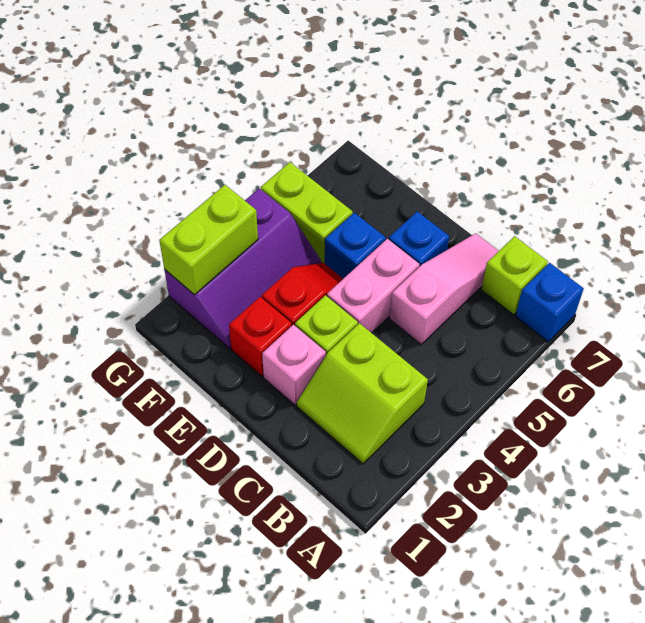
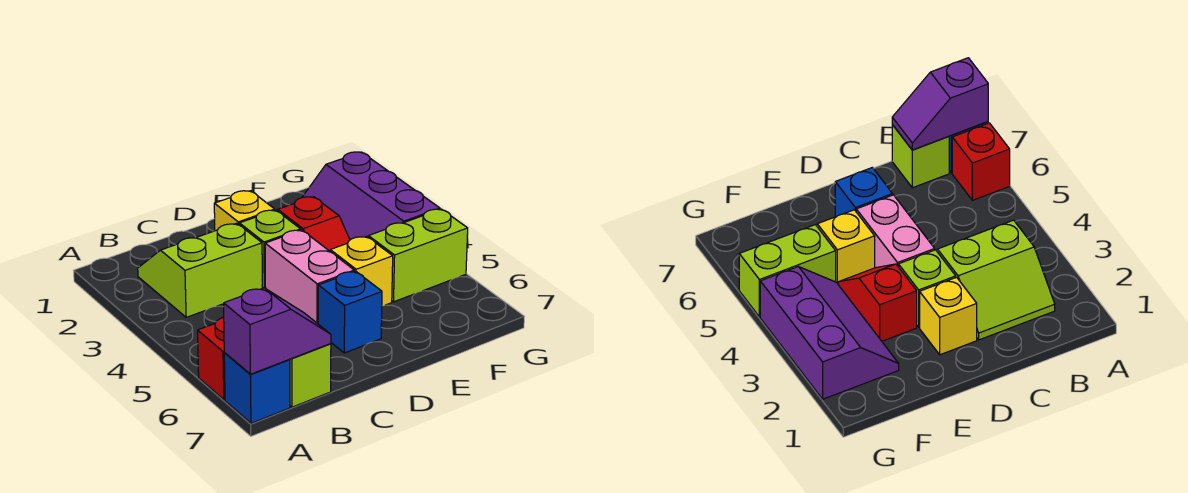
none -> purple slope A7:B7 level 2 top A
pink slope C5:C7 level 1 top 5 -> none
pink brick D2 level 1 -> yellow brick D2 level 1
red brick E2 level 1 -> red brick A6 level 1
blue brick E5 level 1 -> yellow brick E5 level 1
lime brick G2:G3 level 2 -> none

